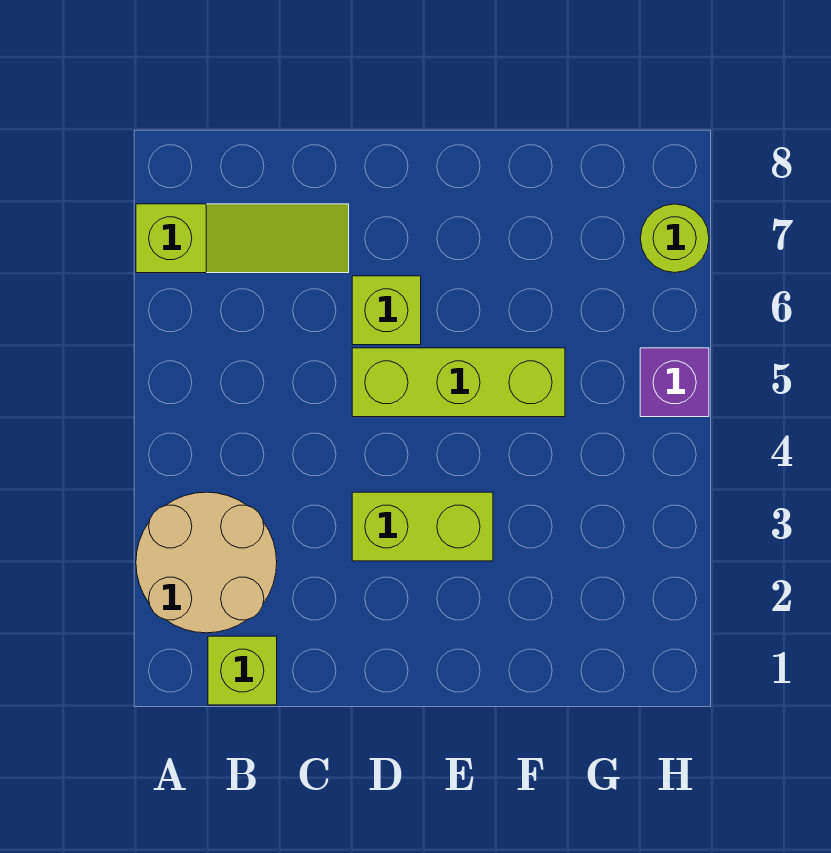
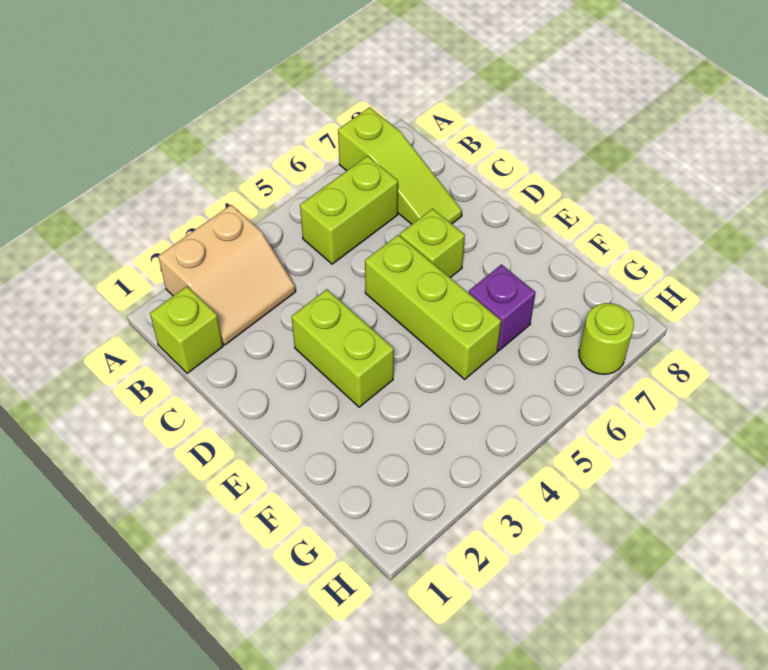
tan round brick A2:B3 level 1 -> tan slope A2:B3 level 1 top A
none -> lime brick B5:B6 level 1
purple brick H5 level 1 -> purple brick F6 level 1

